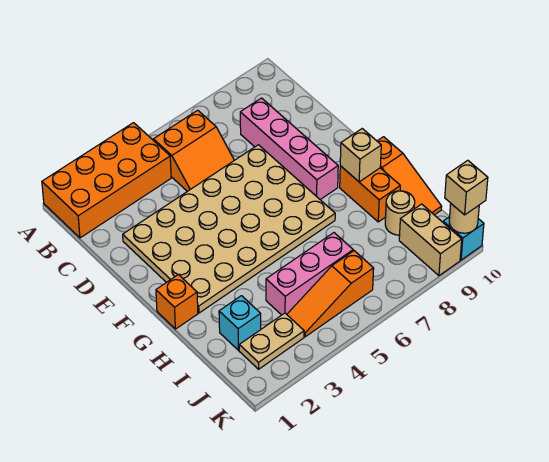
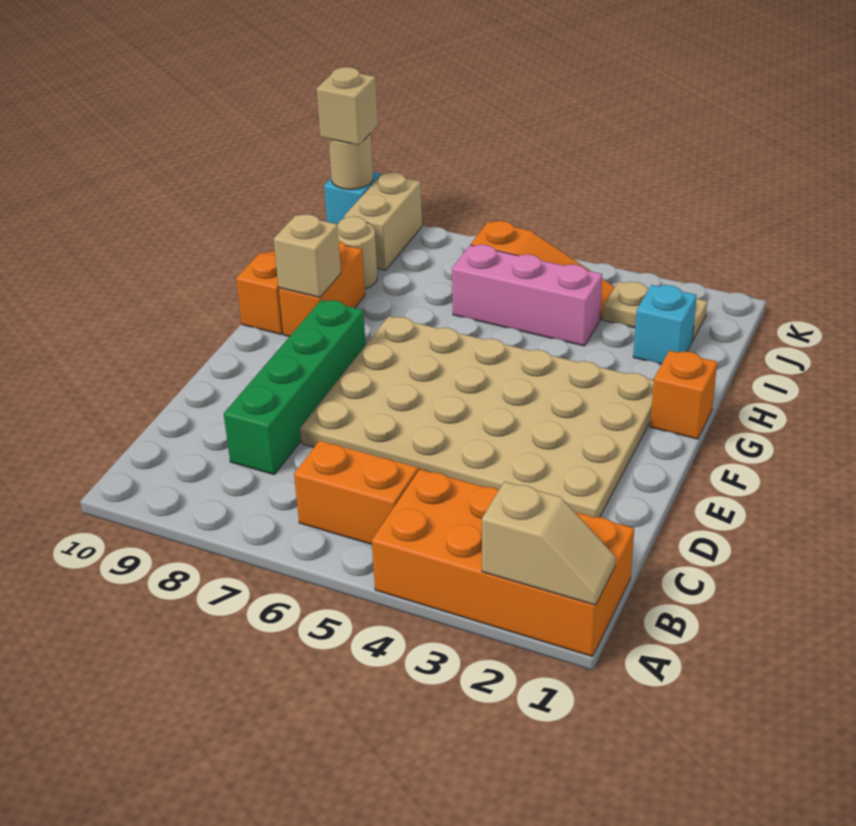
none -> tan slope A1:A2 level 2 top 2
pink brick C8:F8 level 1 -> green brick C8:F8 level 1

